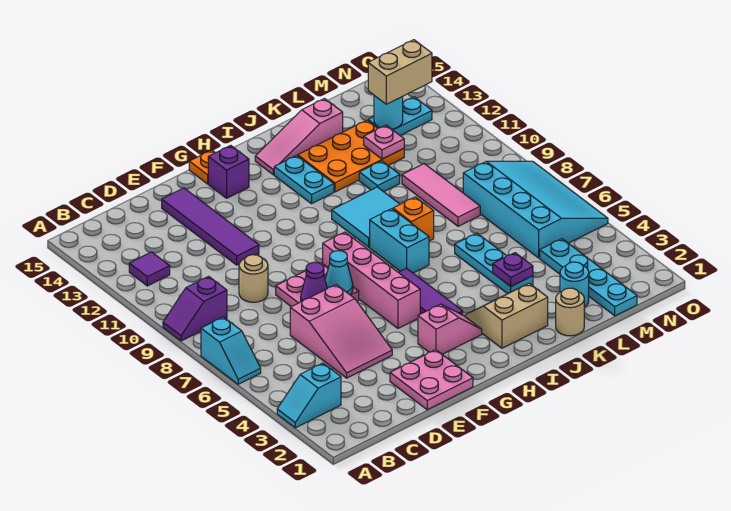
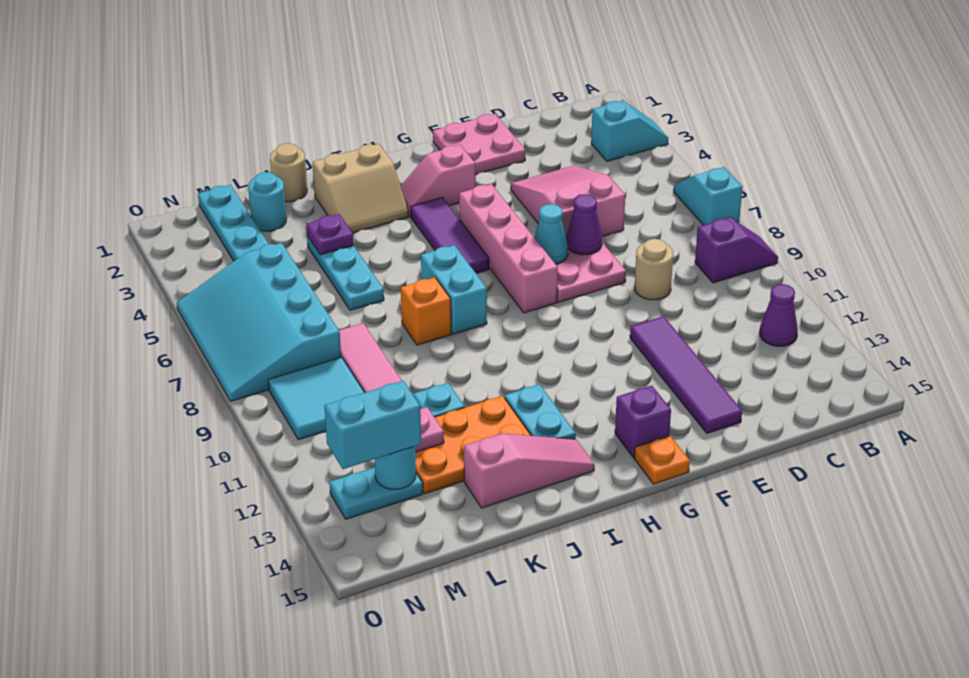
purple tile B12 level 1 -> purple cone B12 level 1
cyan tile I9:J10 level 1 -> cyan tile M9:N10 level 1
tan brick M13:N13 level 3 -> cyan brick M13:N13 level 3

